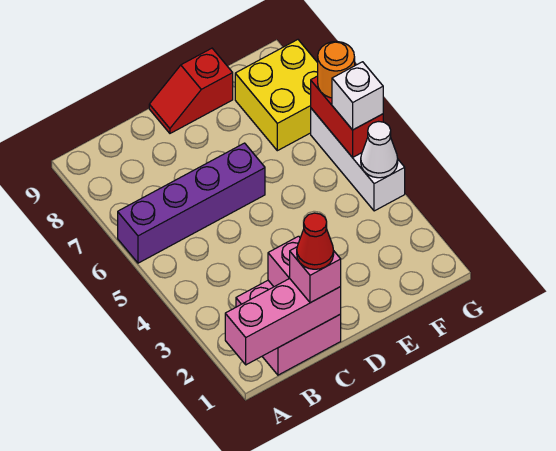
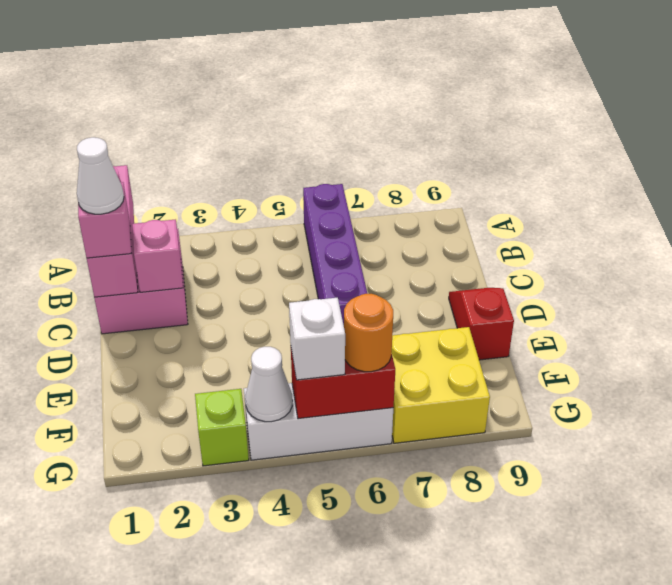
red cone C1 level 4 -> white cone C1 level 4
none -> lime brick G3 level 1

